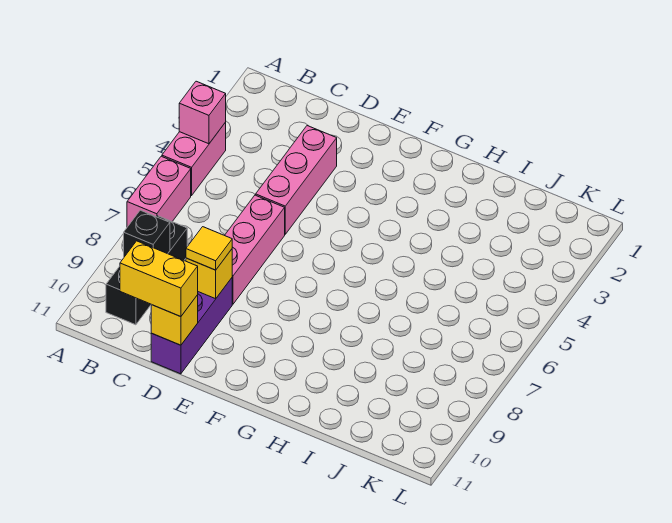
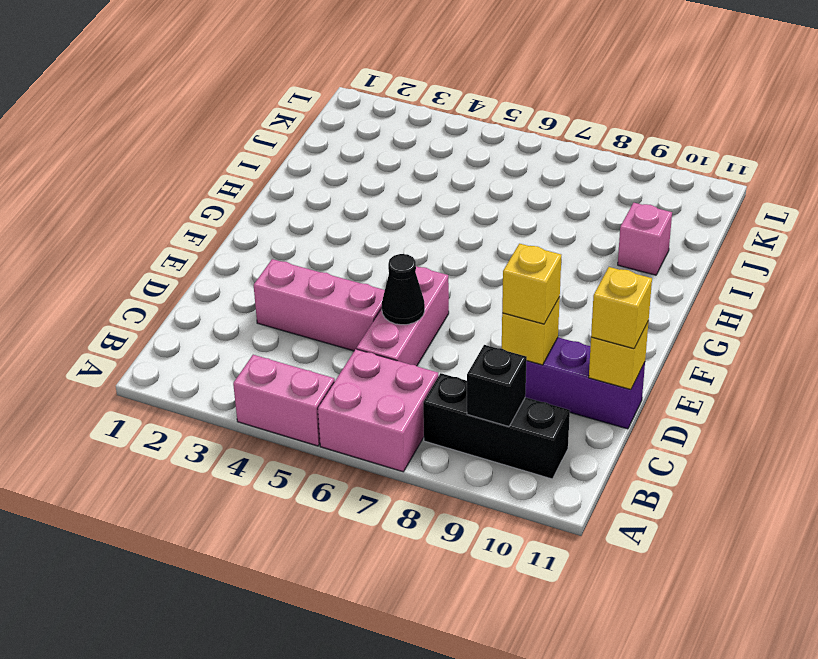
pink brick A4 level 2 -> pink brick I10 level 1
pink brick A6:A7 level 1 -> pink brick A6:B7 level 1
yellow brick C11:D11 level 3 -> yellow brick D11 level 3
pink brick D6:D8 level 1 -> pink brick C6:E6 level 1
none -> black cone D6 level 2
yellow tile D9 level 3 -> yellow brick D9 level 3

